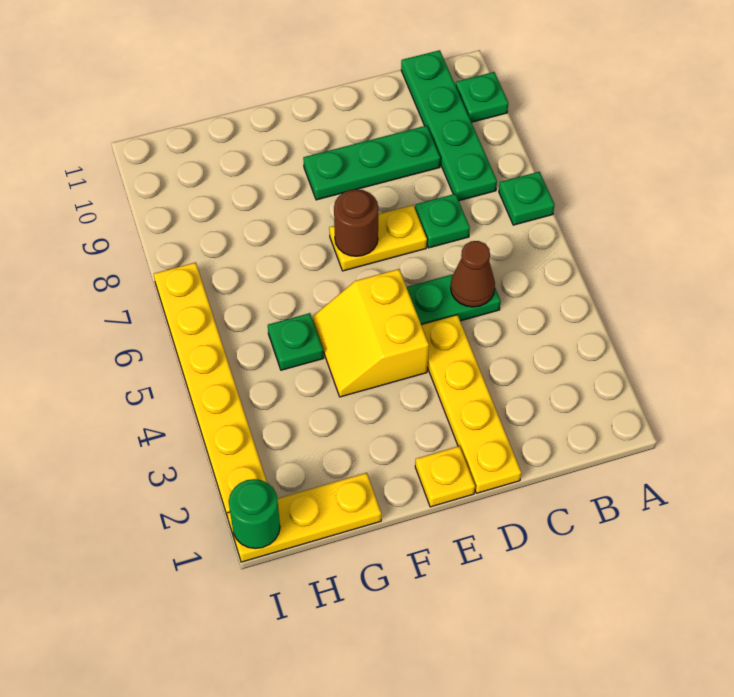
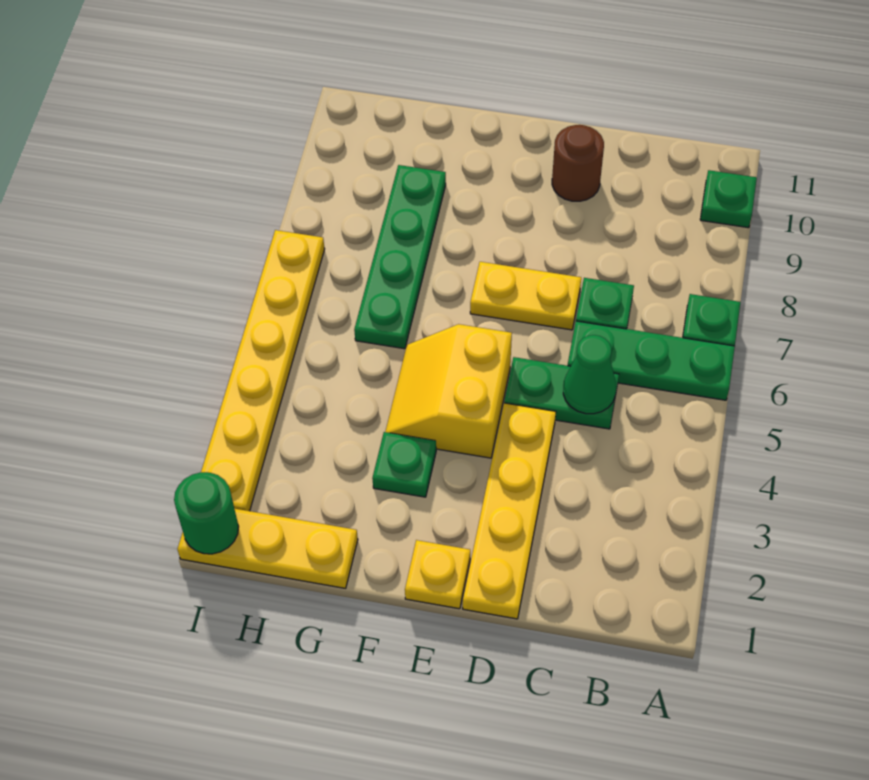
green plate B8:B11 level 1 -> green plate G6:G9 level 1
brown cone C5 level 2 -> green cone C5 level 2
green plate C9:E9 level 1 -> green plate A6:C6 level 1
brown round brick E7 level 2 -> brown round brick D10 level 1
green plate G5 level 1 -> green plate F3 level 1

